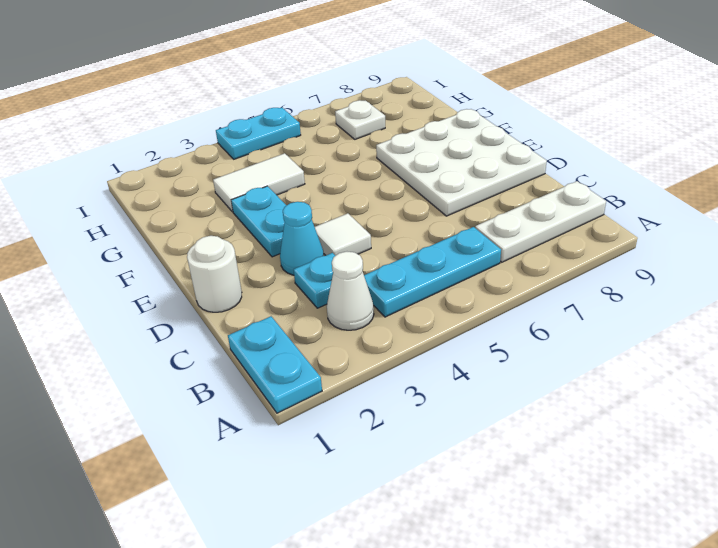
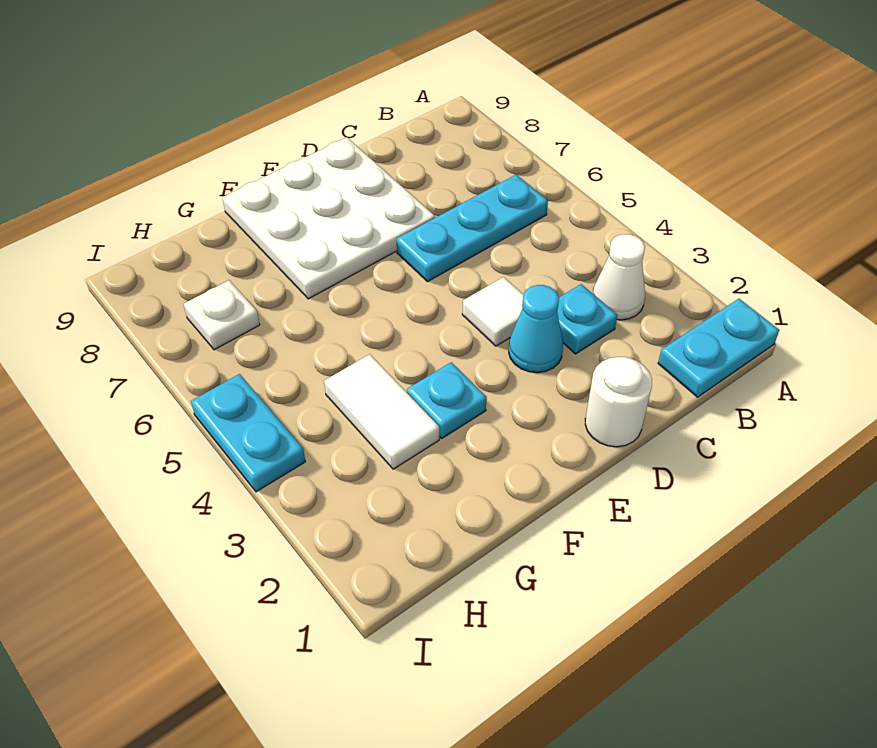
cyan plate B4:B6 level 1 -> cyan plate B6:D6 level 1
white plate B7:B9 level 1 -> none
cyan plate E3:F3 level 1 -> cyan plate F3 level 1

